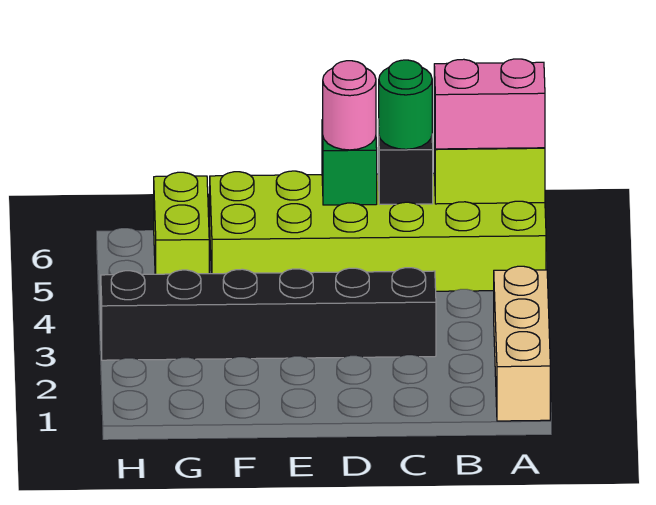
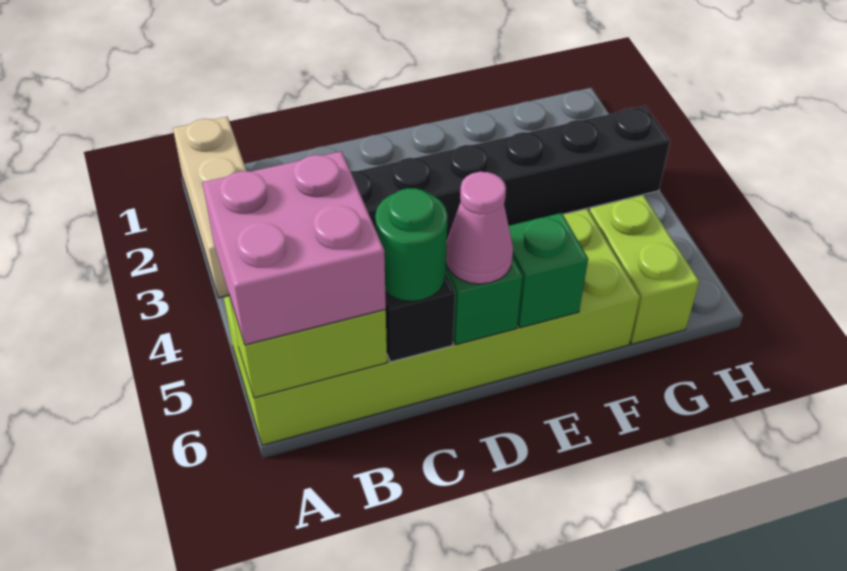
pink brick A6:B6 level 3 -> pink brick A5:B6 level 3
pink round brick D6 level 3 -> pink cone D6 level 3
none -> green brick E6 level 2

